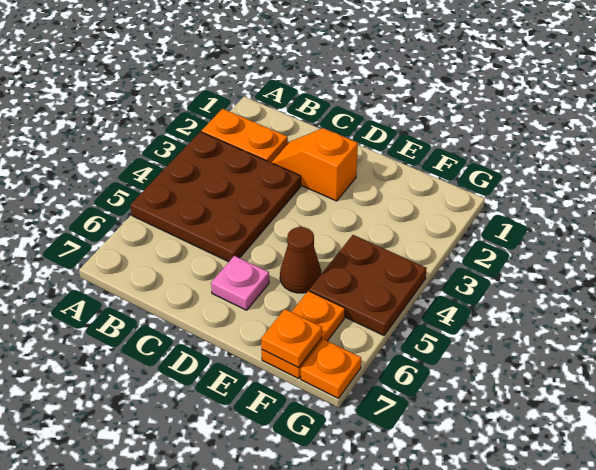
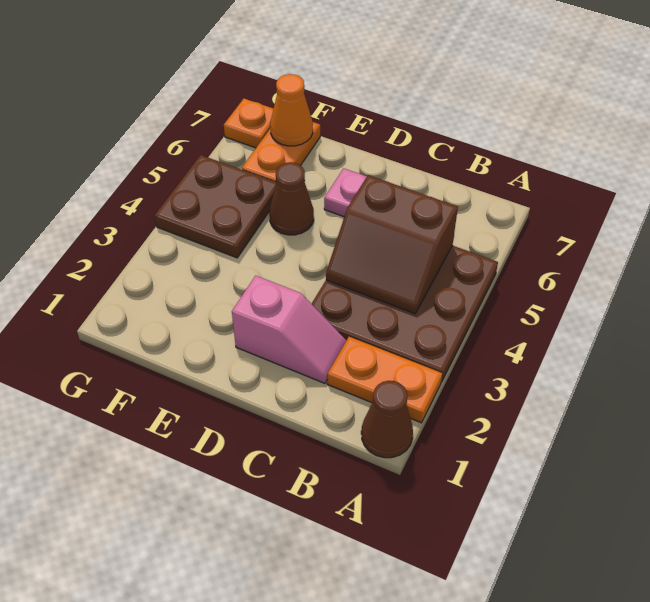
none -> brown cone A1 level 1
none -> brown slope B4:C5 level 2 top 5
orange slope C2:D2 level 1 top D -> pink slope C2:D2 level 1 top D
orange plate F7 level 2 -> orange cone F7 level 2

